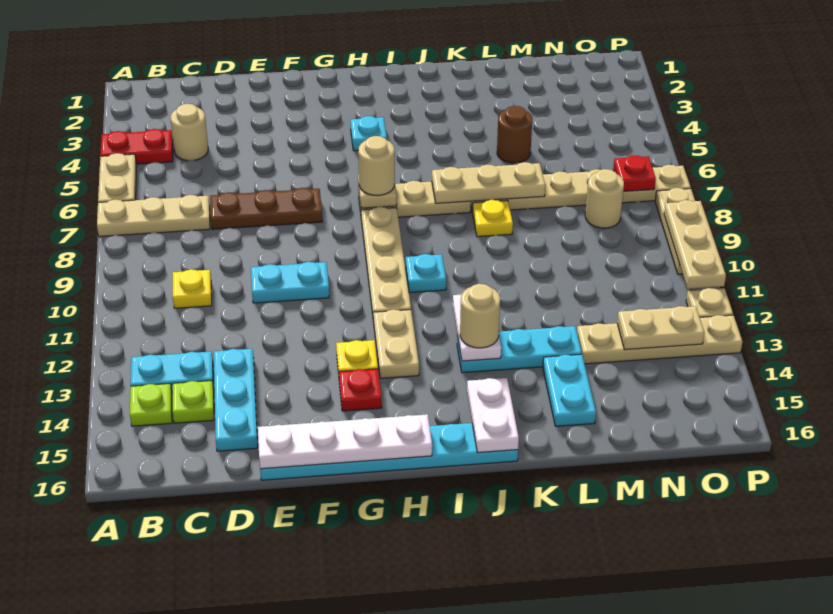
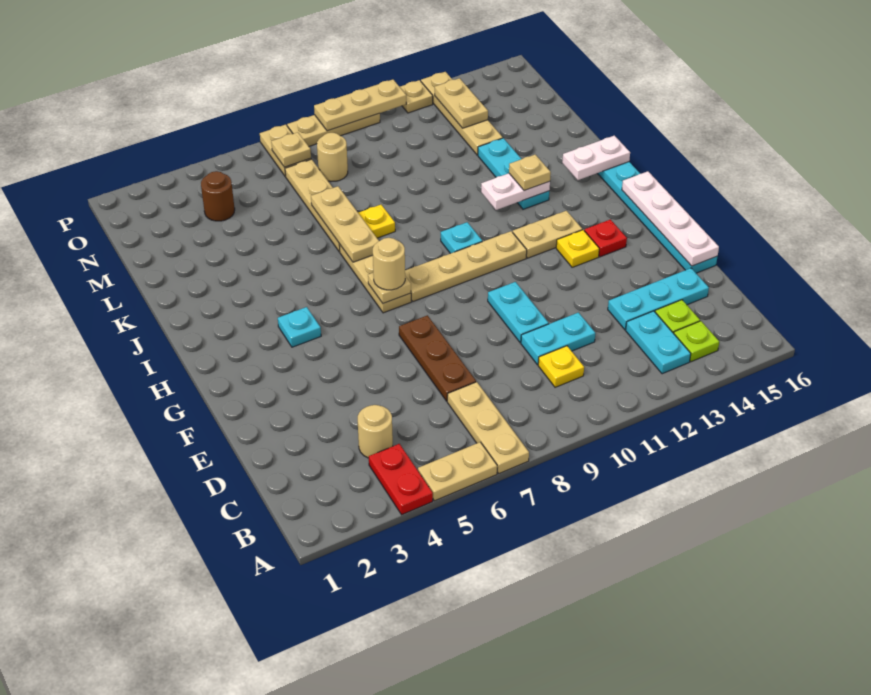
tan round brick J13 level 3 -> tan plate J13 level 3
brown round brick L5 level 1 -> brown round brick N4 level 1
cyan plate L14:L15 level 1 -> cyan plate D10:D11 level 1
red plate O7 level 2 -> tan plate O7 level 2

